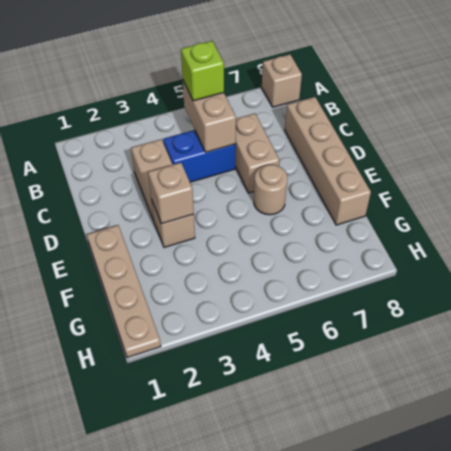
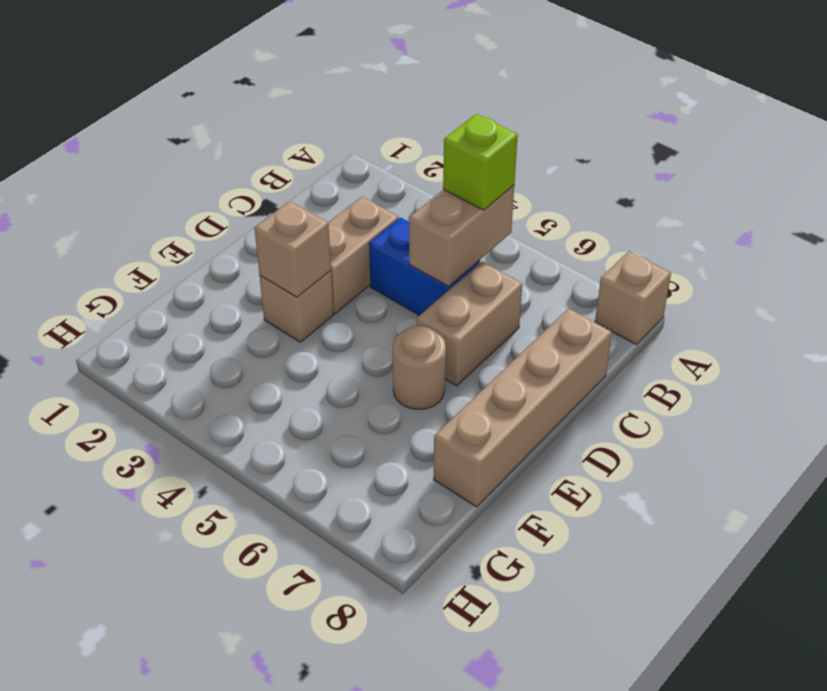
tan plate E1:H1 level 1 -> none

